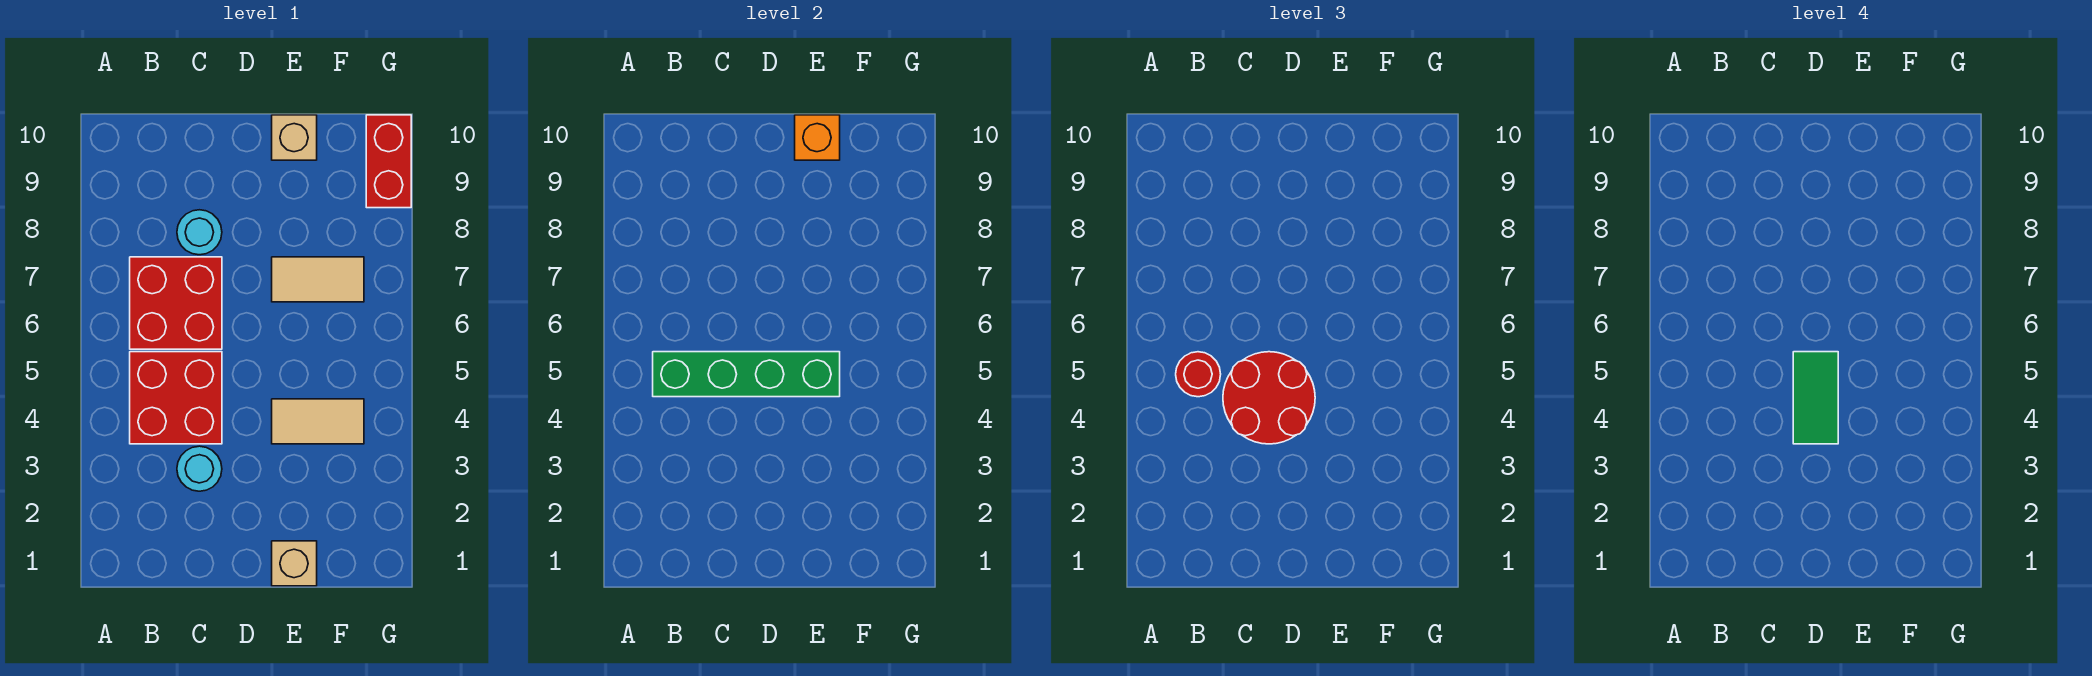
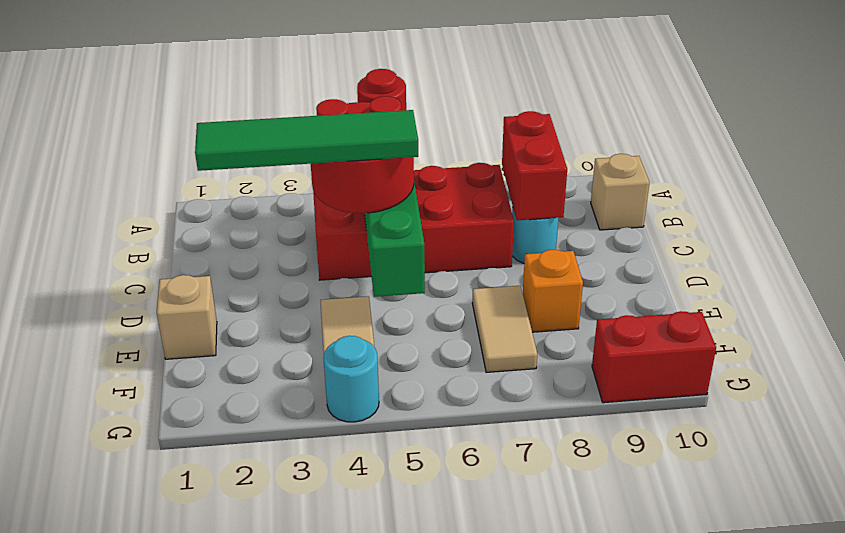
none -> red brick B8:C8 level 2
cyan round brick C3 level 1 -> cyan round brick G4 level 1
green tile D4:D5 level 4 -> green tile D2:D5 level 4
tan brick E10 level 1 -> tan brick B10 level 1
orange brick E10 level 2 -> orange brick E8 level 1

